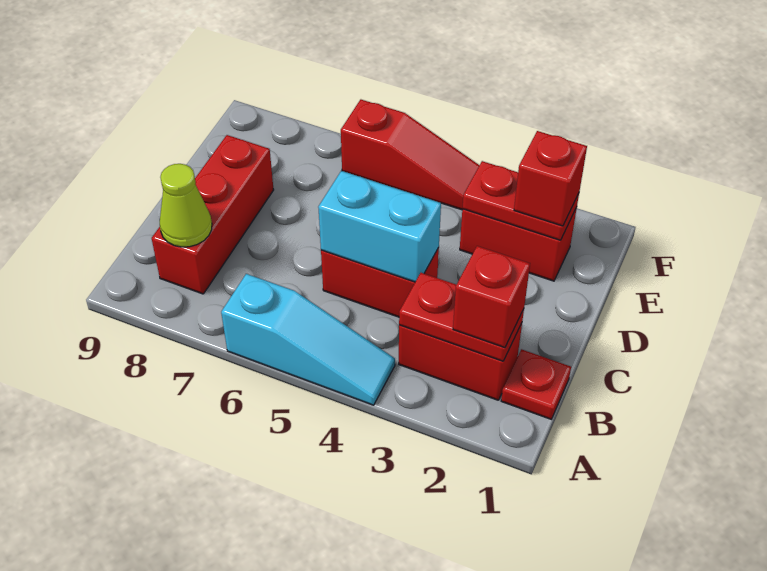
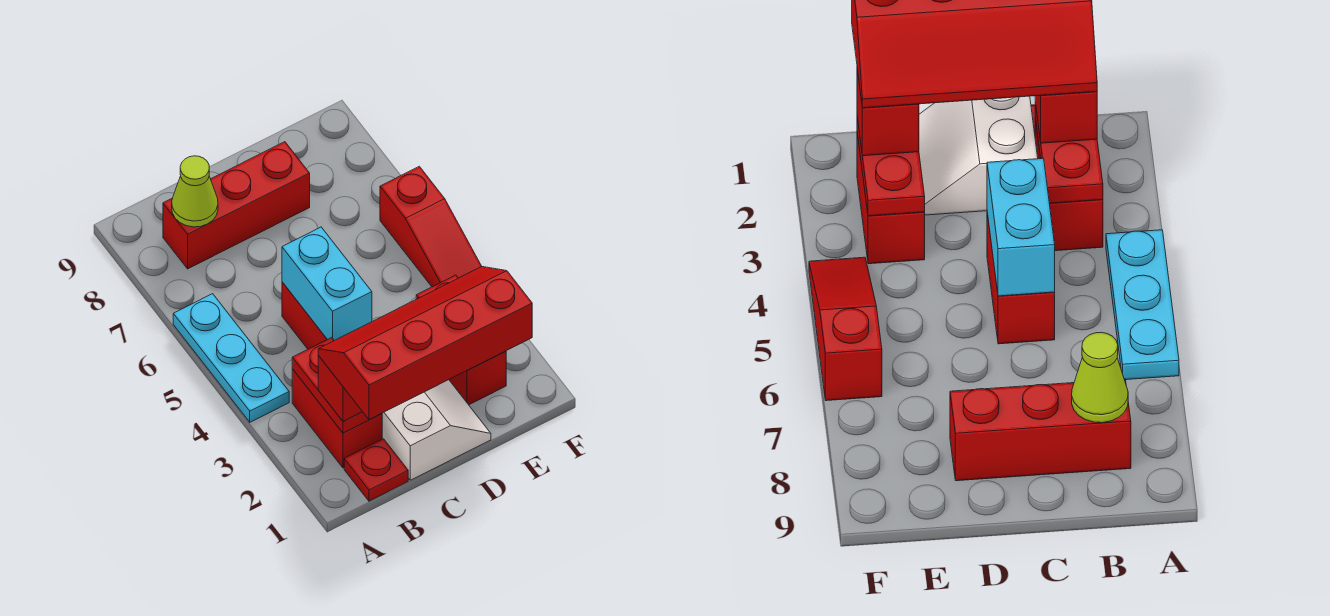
cyan slope A4:A6 level 1 top 6 -> cyan plate A4:A6 level 1
none -> red slope B1:E2 level 4 top 1
none -> white slope C1:D2 level 1 top C

